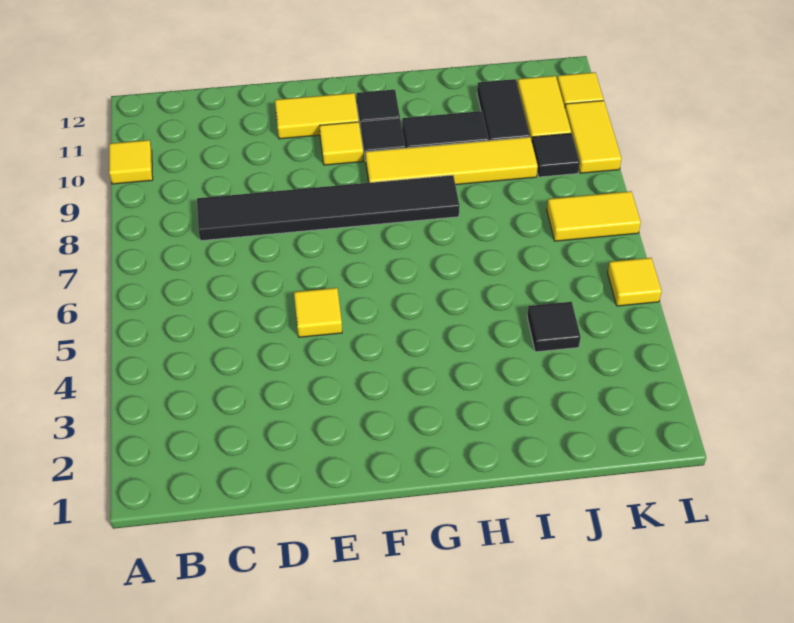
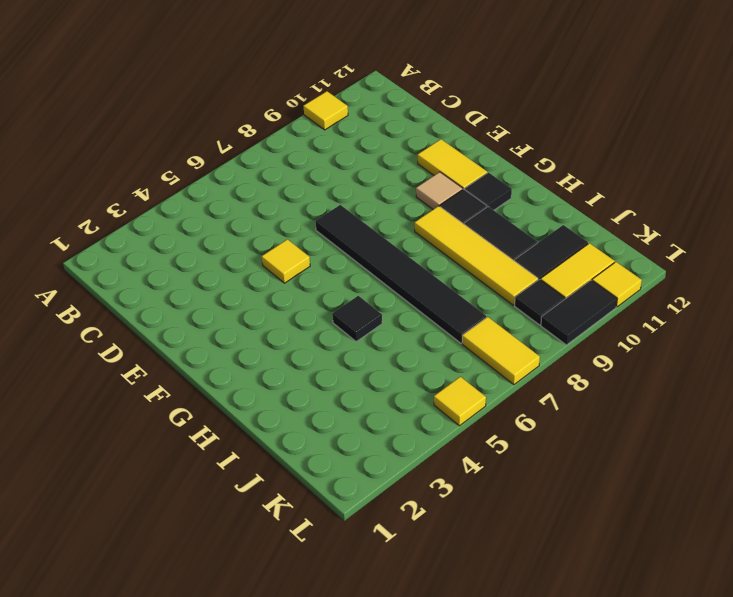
black tile C8:H8 level 1 -> black tile E7:J7 level 1
yellow tile F10 level 1 -> tan tile F10 level 1
black tile J4 level 1 -> black tile H5 level 1
yellow tile L9:L10 level 1 -> black tile L9:L10 level 1

